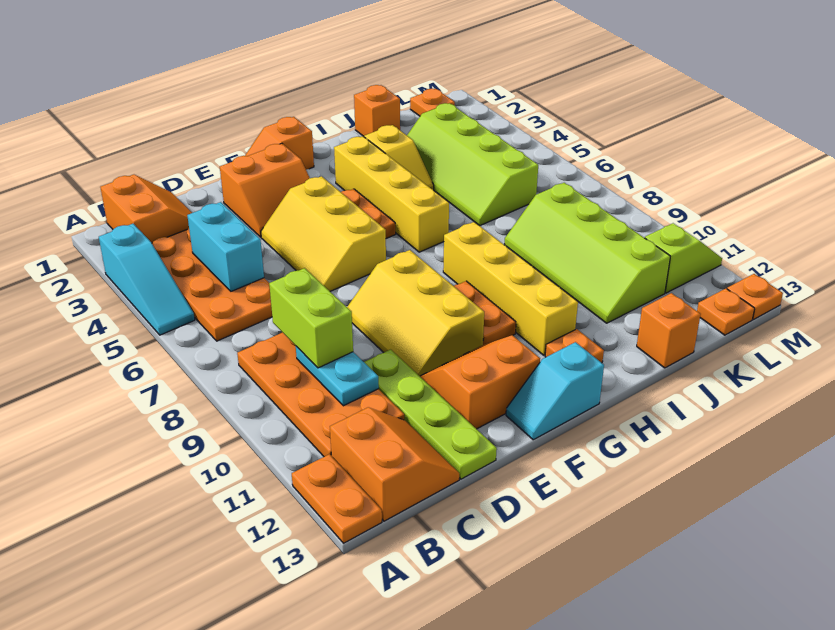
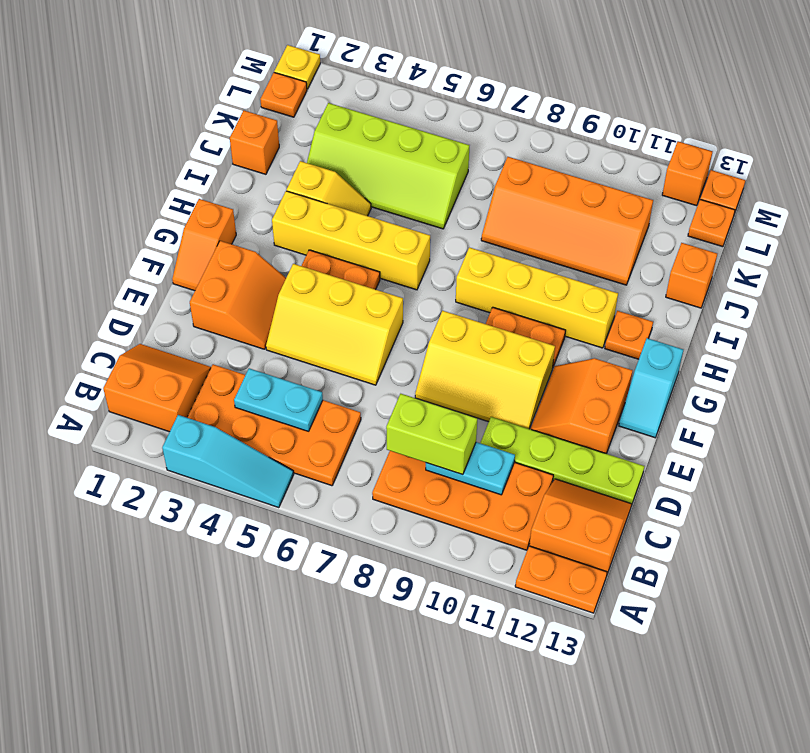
cyan brick C4:C5 level 2 -> cyan plate C4:C5 level 2
lime slope J8:K11 level 1 top K -> orange slope J8:K11 level 1 top K
lime slope L11:M11 level 1 top L -> none
none -> yellow plate M1 level 1
none -> orange brick M12 level 1

